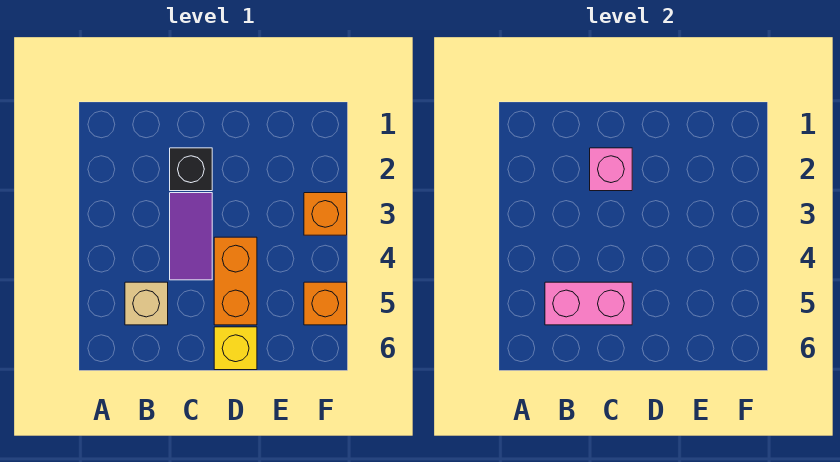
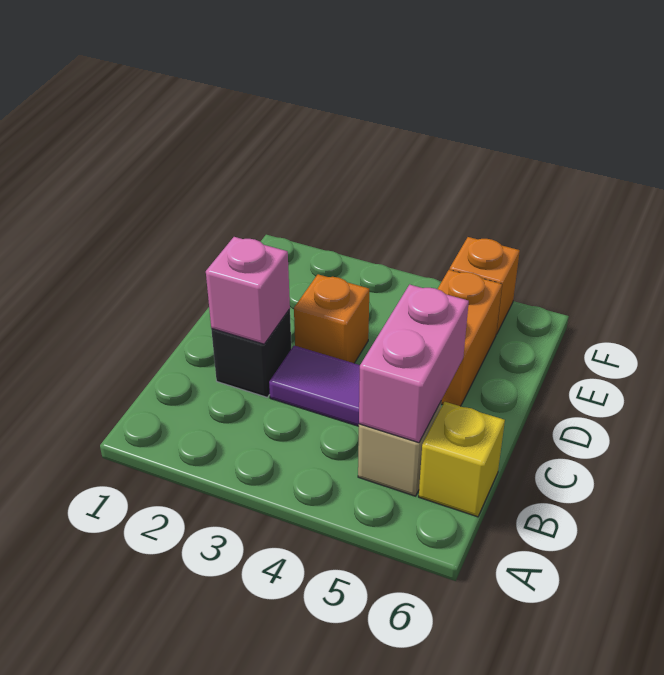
orange brick D4:D5 level 1 -> orange brick D5:E5 level 1
yellow brick D6 level 1 -> yellow brick B6 level 1
orange brick F3 level 1 -> orange brick D3 level 1

